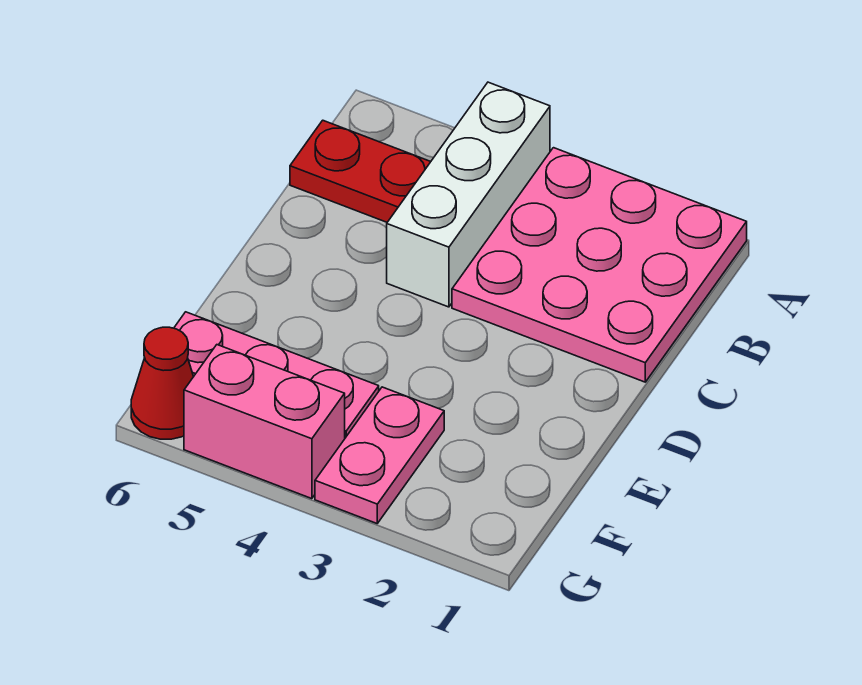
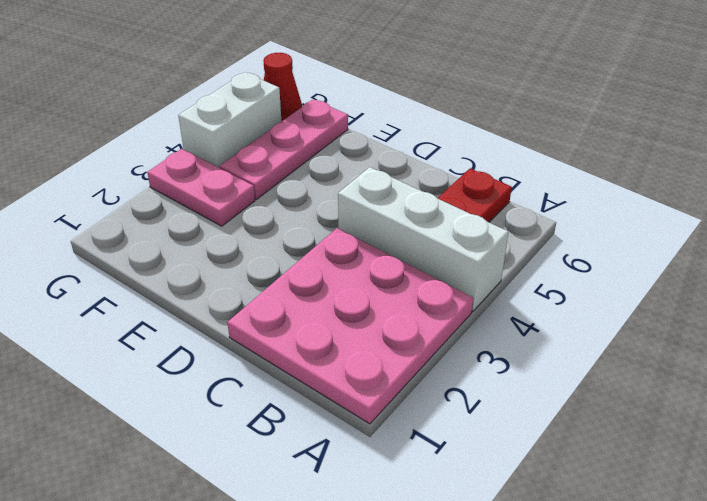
pink brick G4:G5 level 1 -> white brick G4:G5 level 1

